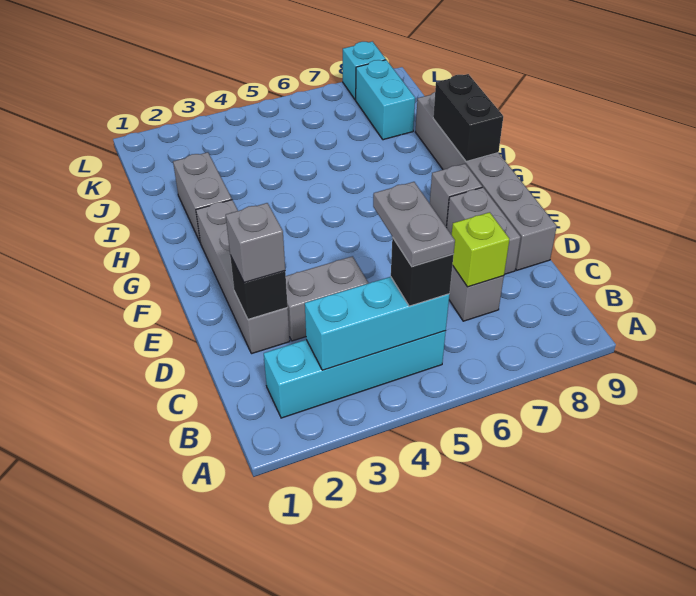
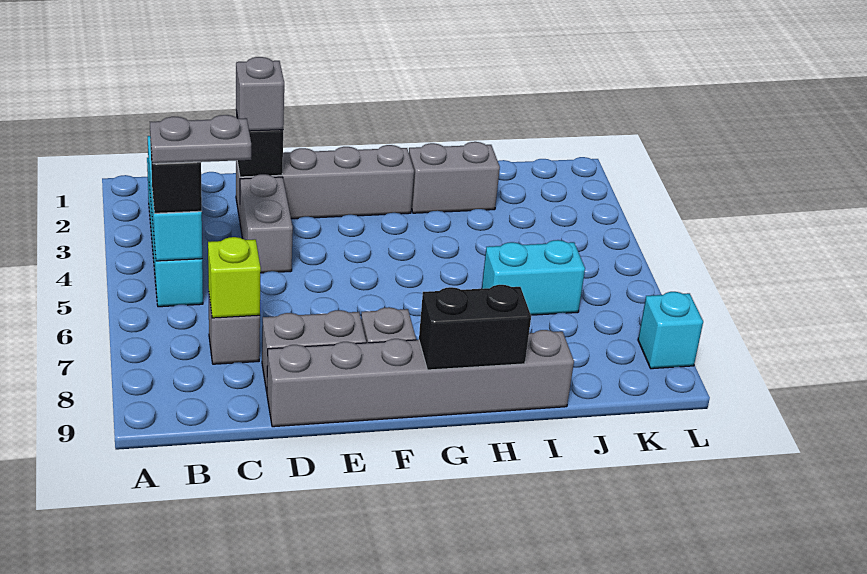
cyan brick J8:K8 level 1 -> cyan brick I6:J6 level 1

